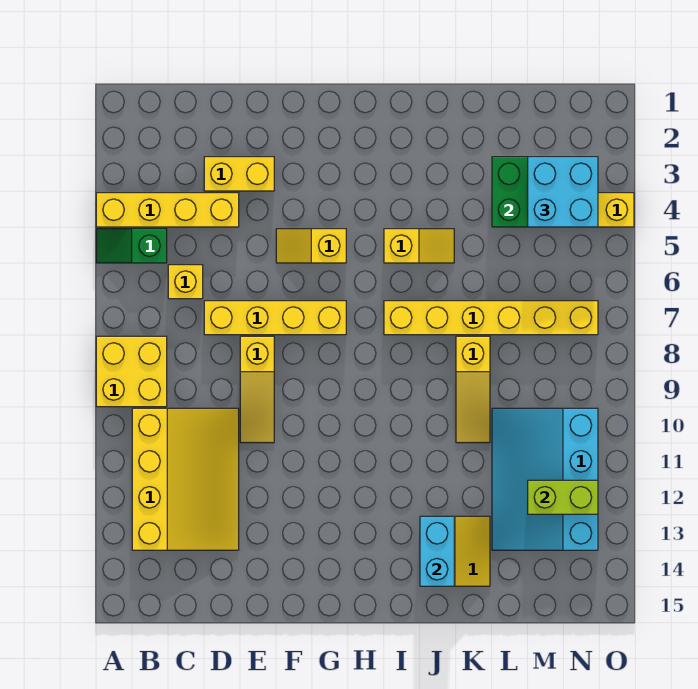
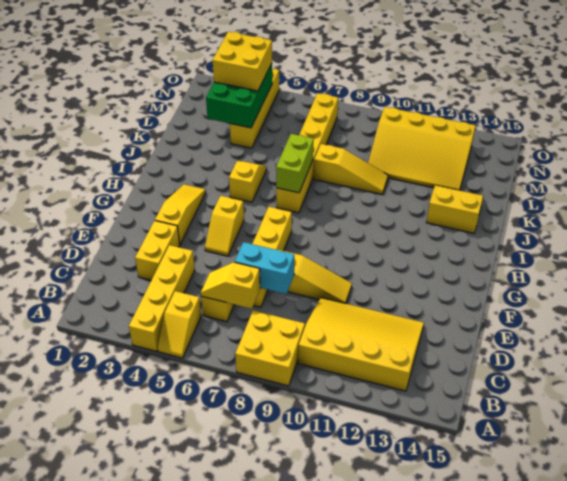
green slope A5:B5 level 1 top B -> yellow slope A5:B5 level 1 top B
none -> yellow slope C6:C7 level 2 top 7
none -> yellow slope F3:H3 level 1 top F
cyan brick J13:J14 level 2 -> cyan brick D7:D8 level 2
cyan slope L10:N13 level 1 top N -> yellow slope L10:N13 level 1 top N
cyan brick M3:N4 level 3 -> yellow brick M3:N4 level 3
lime brick M12:N12 level 2 -> lime brick I7:J7 level 2

